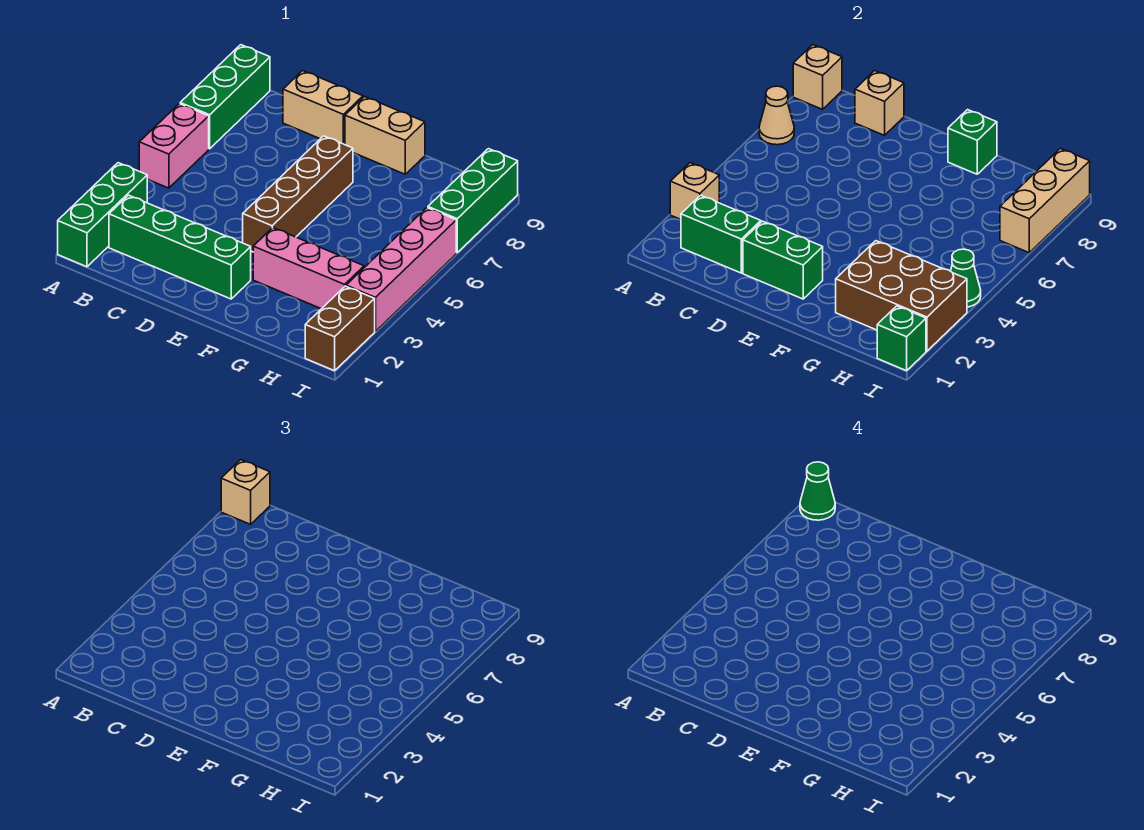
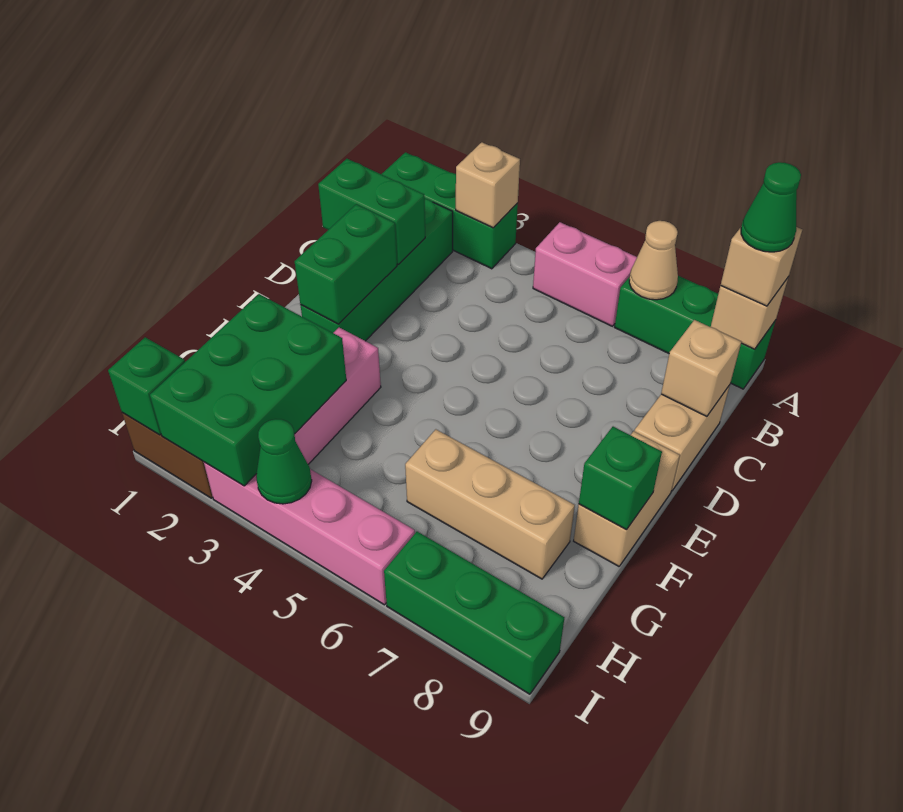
green brick B2:C2 level 2 -> green brick C1:C2 level 2
brown brick E4:E7 level 1 -> none
brown brick G2:I3 level 2 -> green brick G2:I3 level 2
tan brick I7:I9 level 2 -> tan brick G6:G8 level 1

